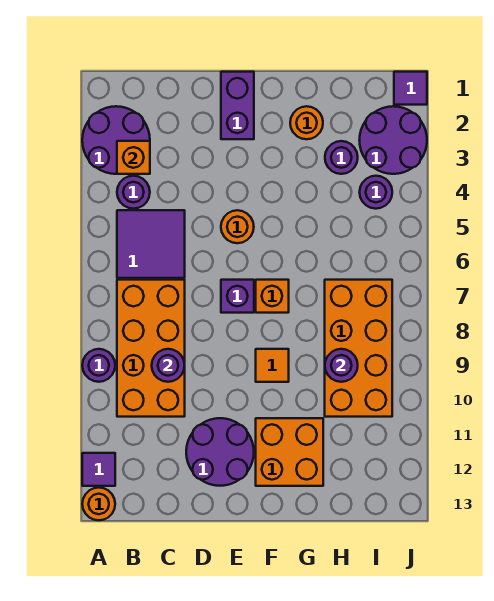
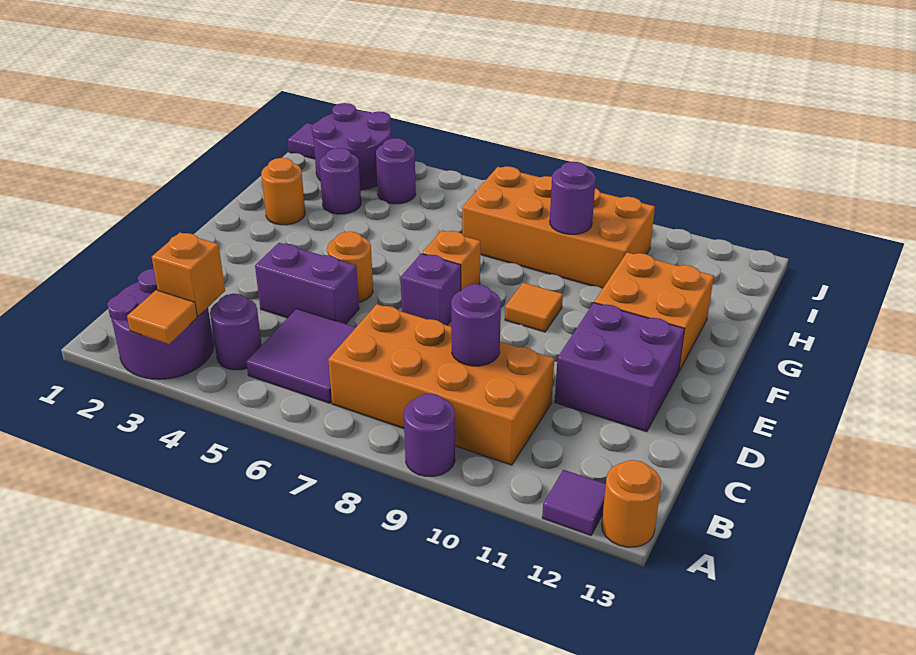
none -> orange tile A3 level 2
purple round brick D11:E12 level 1 -> purple brick D11:E12 level 1
purple brick E1:E2 level 1 -> purple brick D4:D5 level 1

